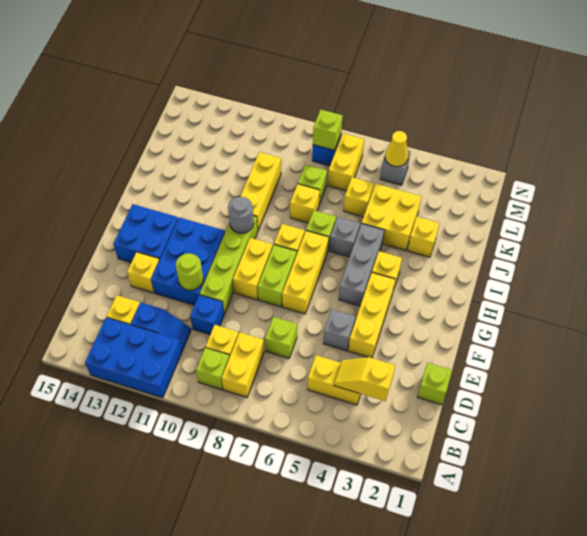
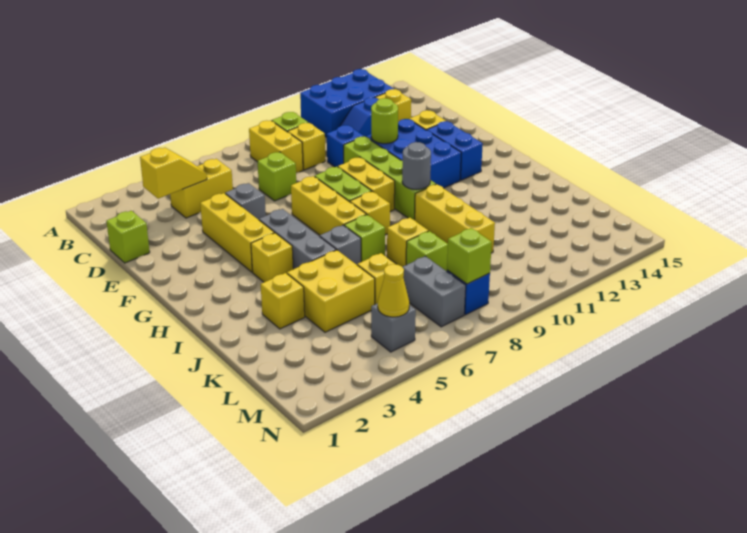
blue brick F13:G14 level 1 -> blue brick F13:G13 level 1
yellow brick L7:M7 level 1 -> grey brick L7:M7 level 1

